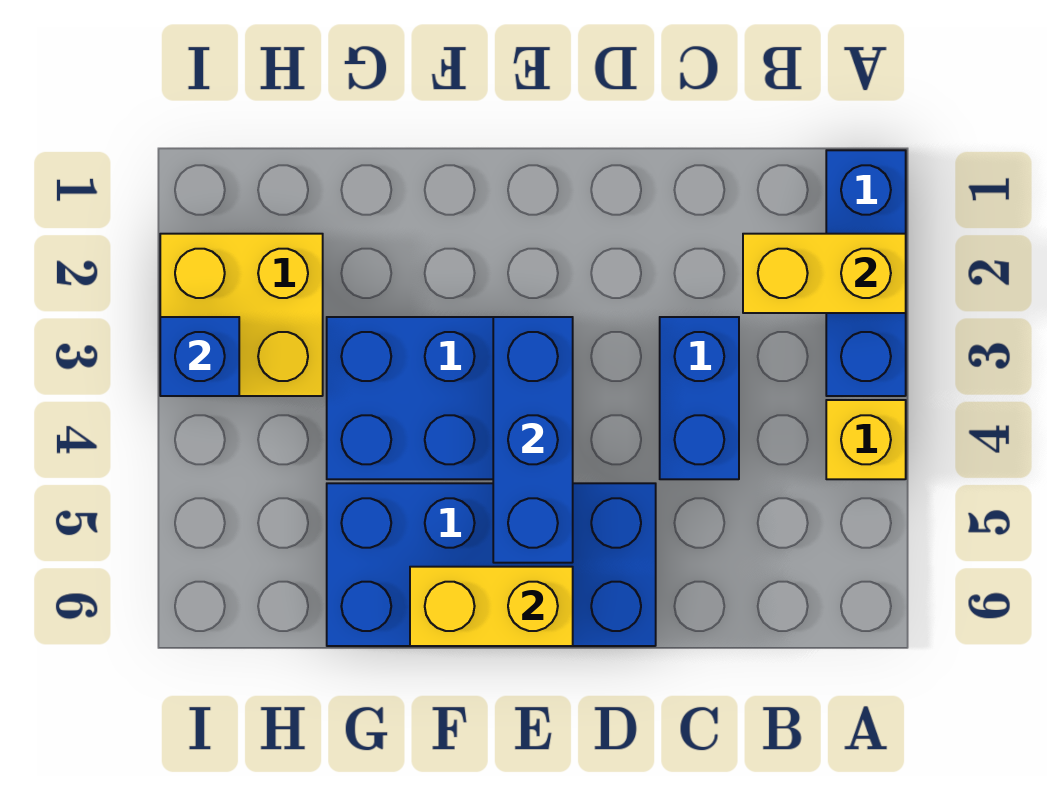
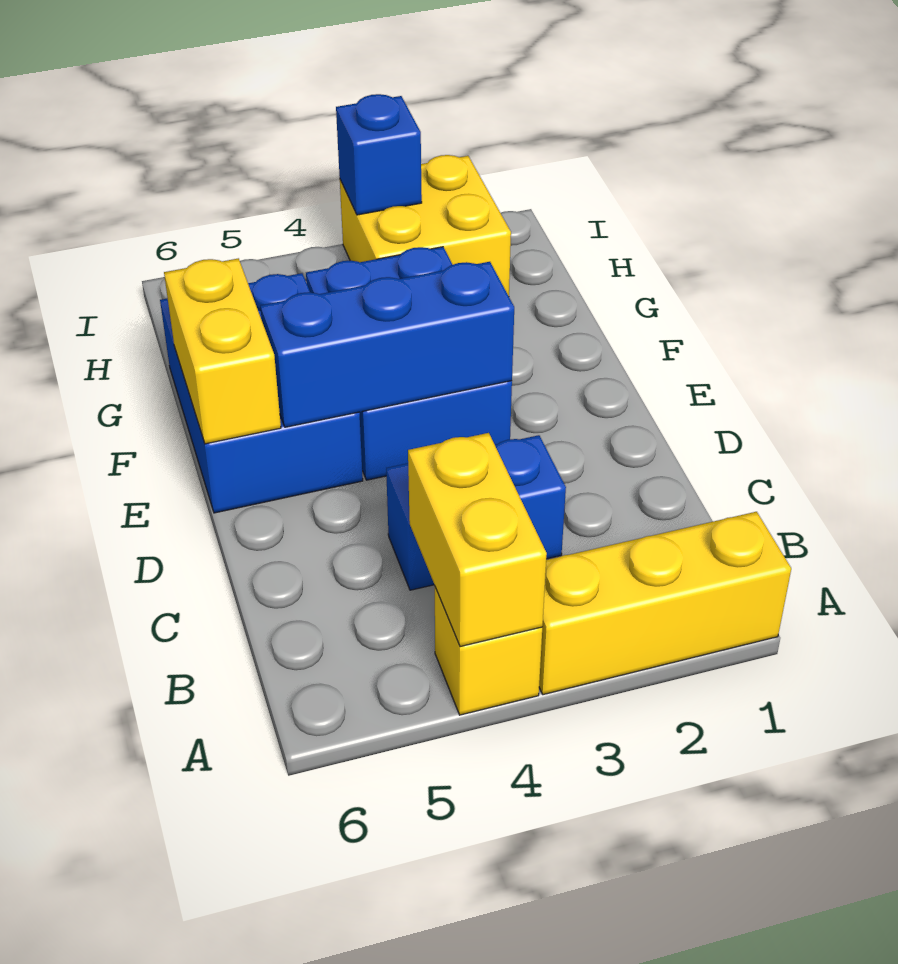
blue brick A1:A3 level 1 -> yellow brick A1:A3 level 1
yellow brick A2:B2 level 2 -> yellow brick A4:B4 level 2
blue brick D5:G6 level 1 -> blue brick E5:G6 level 1

